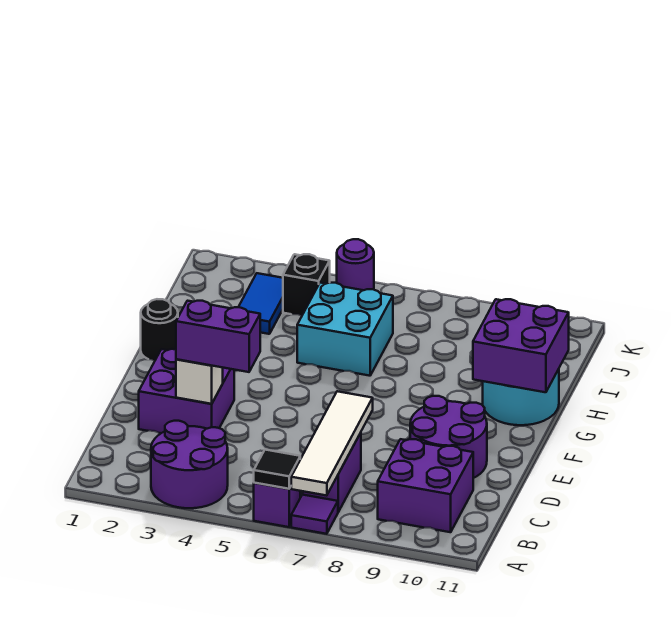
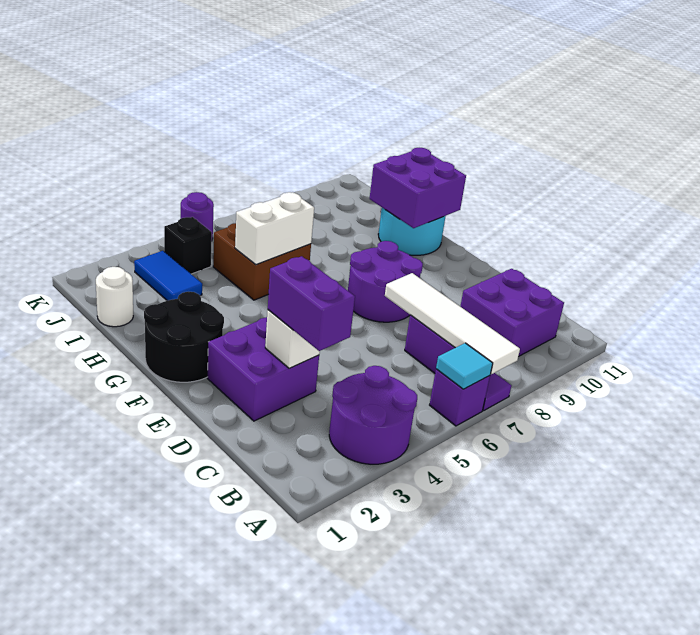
black tile A6 level 2 -> cyan tile A6 level 2
purple brick D3:D4 level 3 -> purple brick C3:D3 level 3
purple round brick D9:E10 level 1 -> purple round brick E7:F8 level 1
black round brick G1 level 1 -> black round brick F1:G2 level 1
cyan brick H5:I6 level 1 -> brown brick H5:I6 level 1
none -> white brick H5:H6 level 2
none -> white round brick I1 level 1

